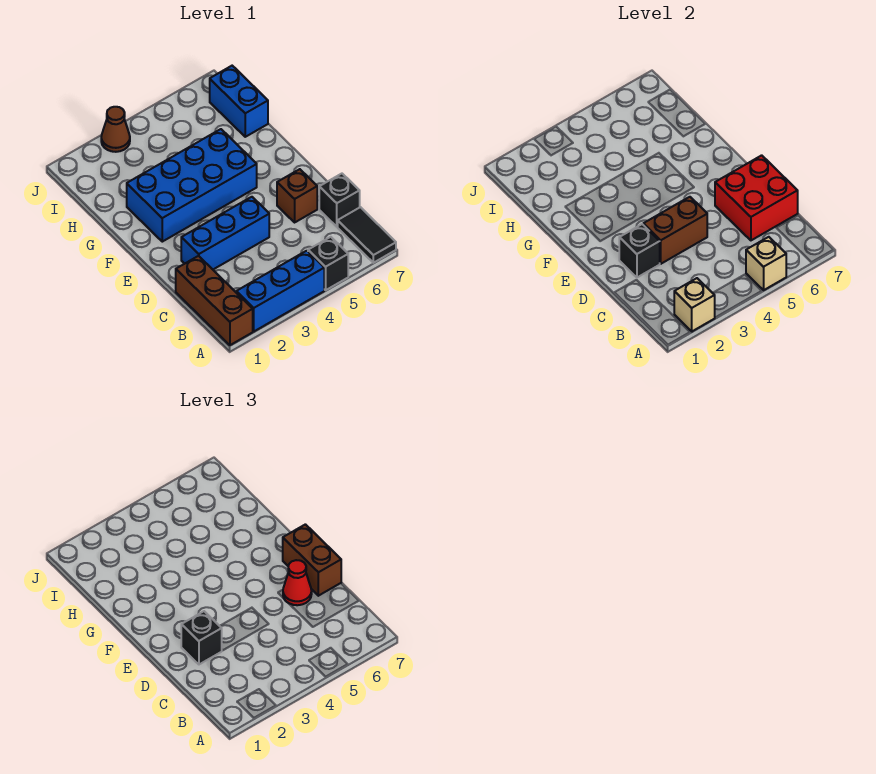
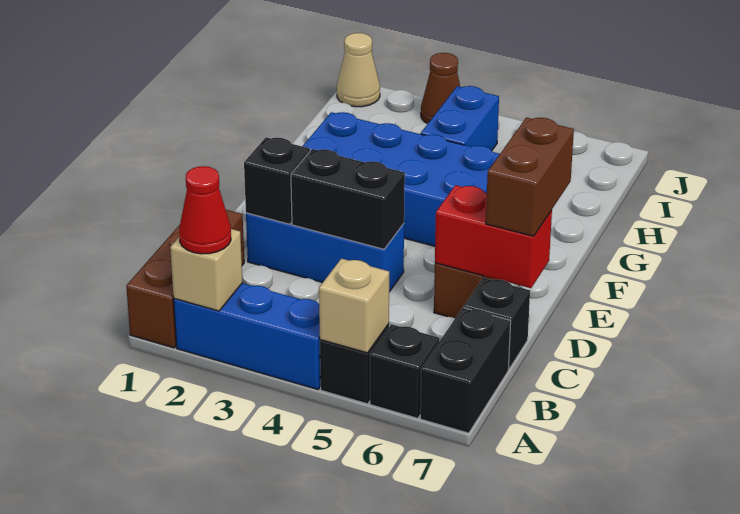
black tile A7:B7 level 1 -> black brick A7:B7 level 1
red brick C6:D7 level 2 -> red brick D6:D7 level 2
black brick D2 level 3 -> black brick A6 level 1
brown brick D3:D4 level 2 -> black brick D3:D4 level 2
red cone D6 level 3 -> red cone A2 level 3
blue brick H7:I7 level 1 -> blue brick H4:I4 level 1
none -> tan cone J1 level 1

